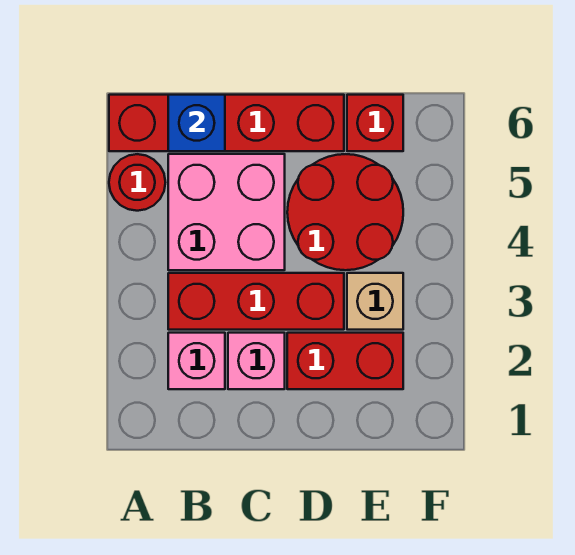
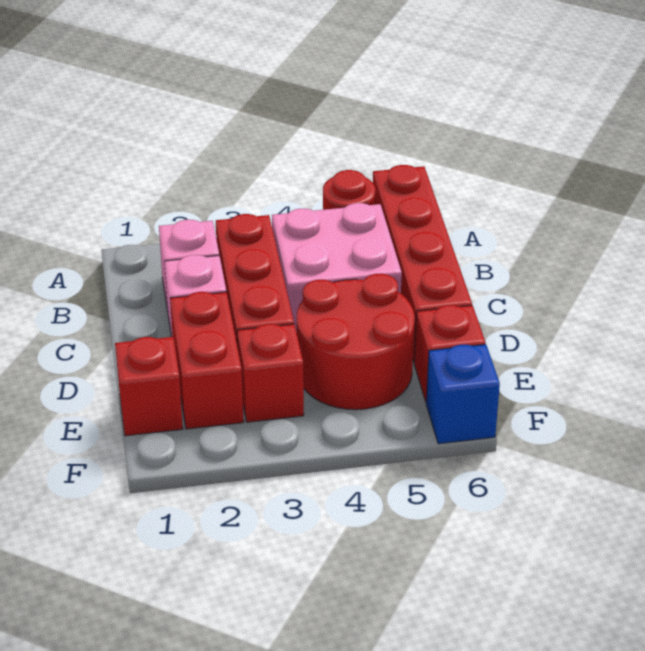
blue brick B6 level 2 -> blue brick F6 level 1
none -> red brick E1 level 1
tan brick E3 level 1 -> red brick E3 level 1

